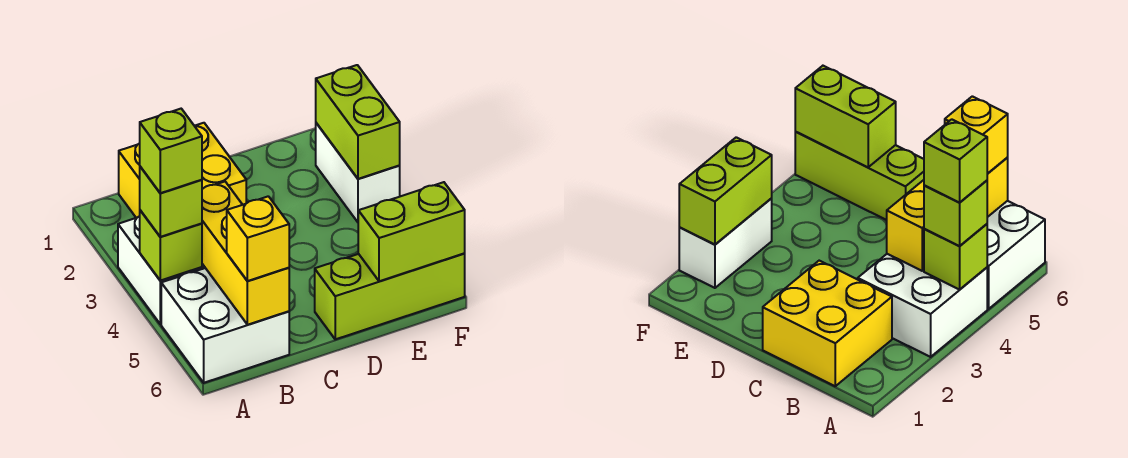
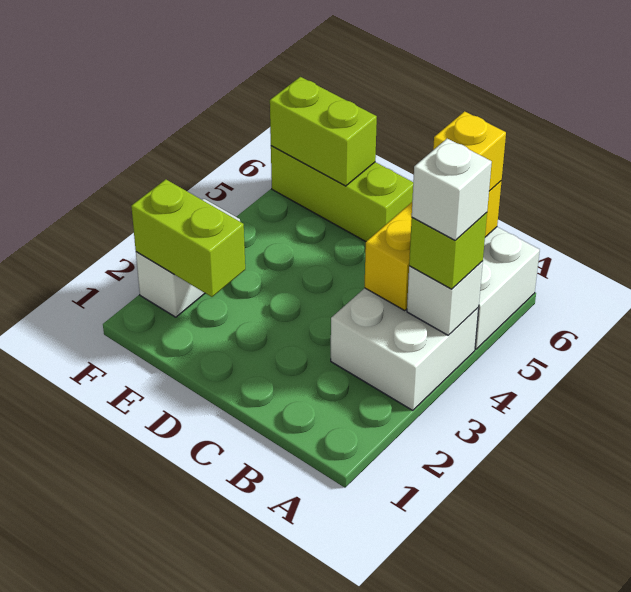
lime brick A4 level 2 -> white brick A4 level 2
lime brick A4 level 4 -> white brick A4 level 4
yellow brick B1:C2 level 1 -> none
lime brick F2:F3 level 2 -> lime brick E2:F2 level 2

